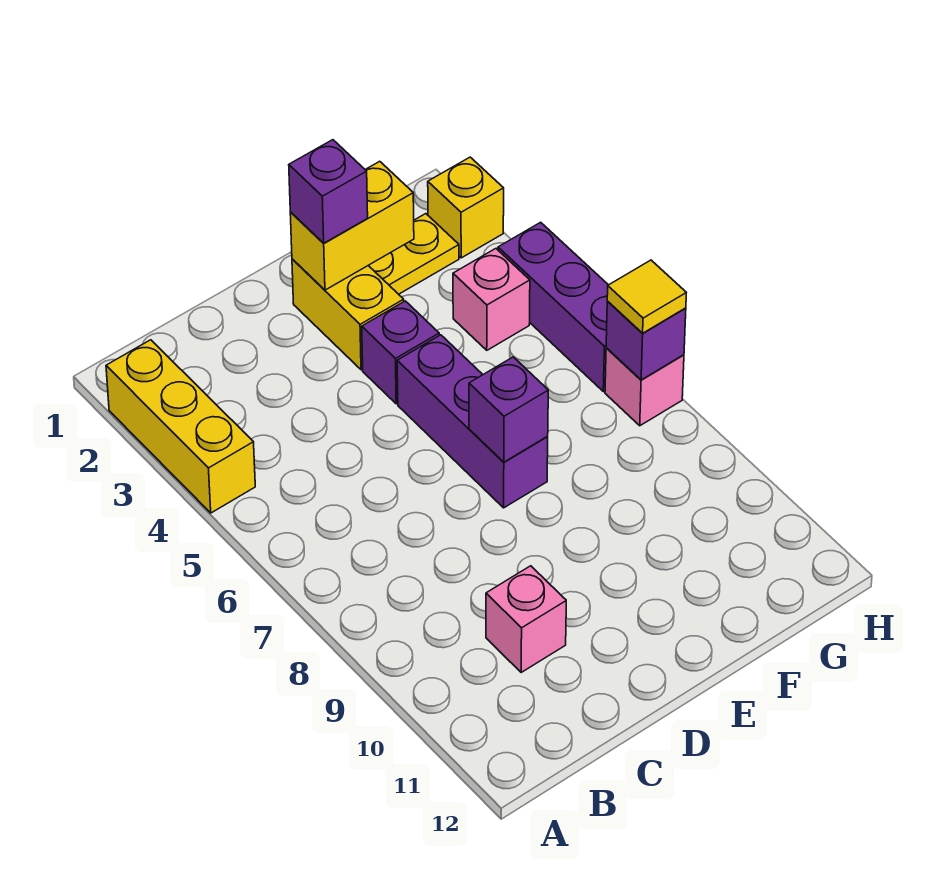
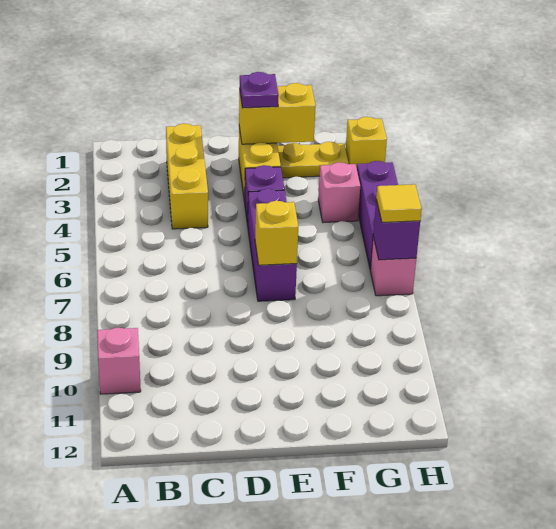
yellow brick A2:A4 level 1 -> yellow brick C2:C4 level 1
pink brick C10 level 1 -> pink brick A10 level 1
purple brick E2 level 3 -> purple plate E2 level 3
purple brick E7 level 2 -> yellow brick E7 level 2

